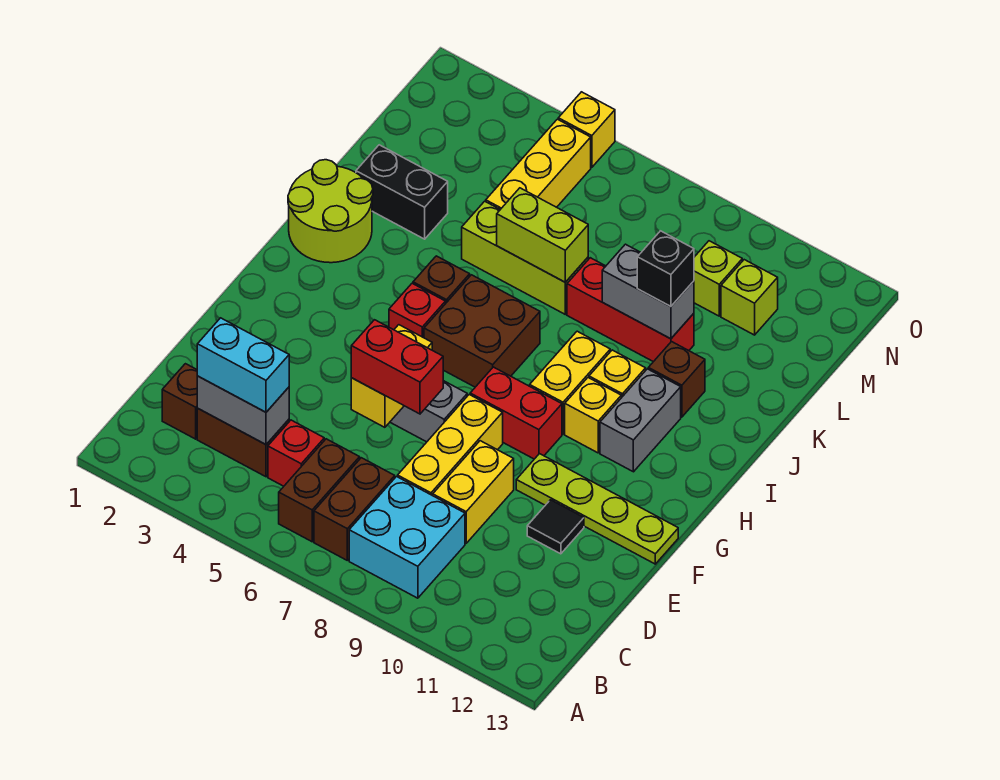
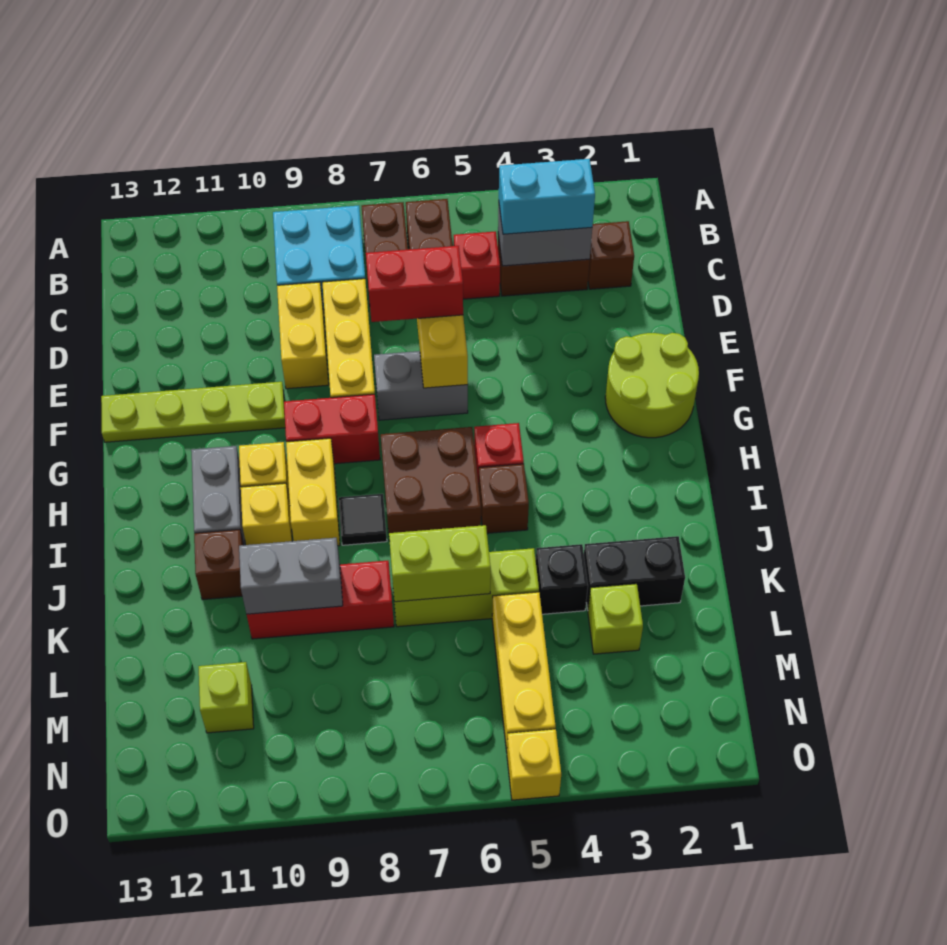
black tile E11 level 1 -> black tile I8 level 1
lime round brick I1:J2 level 1 -> lime round brick F1:G2 level 1
black brick K10 level 3 -> black brick K4 level 1
lime brick M10 level 1 -> lime brick L3 level 1

